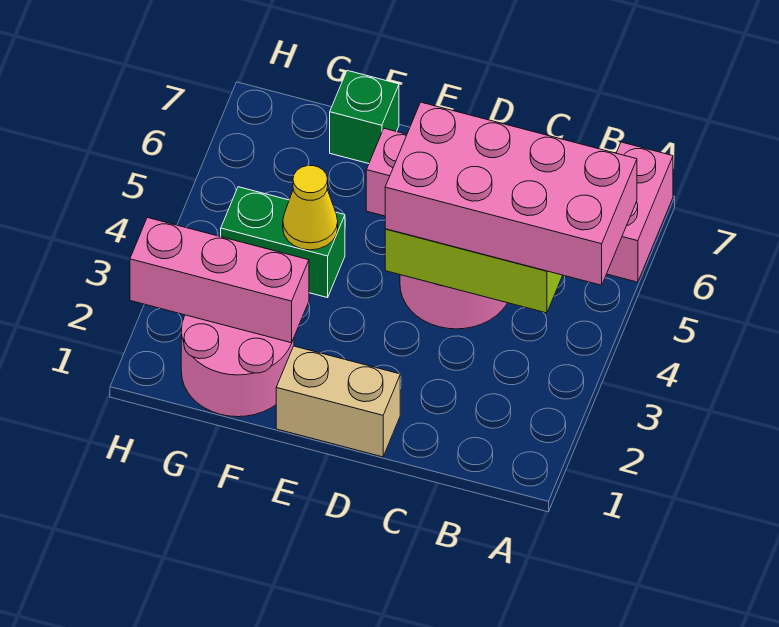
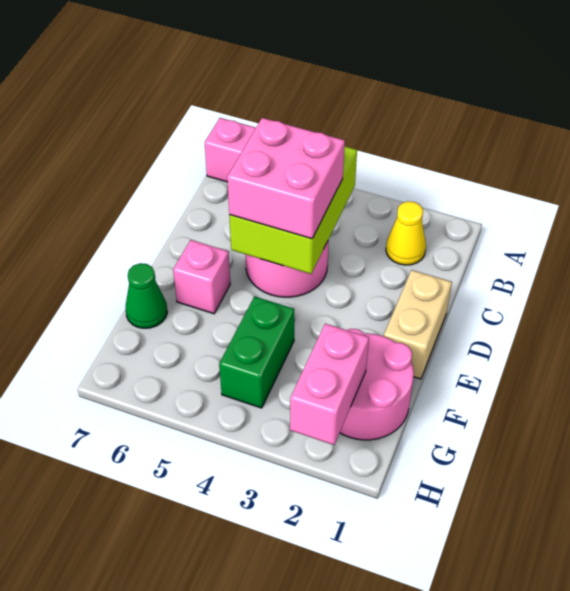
pink brick A4:D5 level 3 -> pink brick C4:D5 level 3
pink brick F2:H2 level 2 -> pink brick G2:H2 level 2
yellow cone F4 level 2 -> yellow cone B2 level 1
green brick F7 level 1 -> green cone F7 level 1

